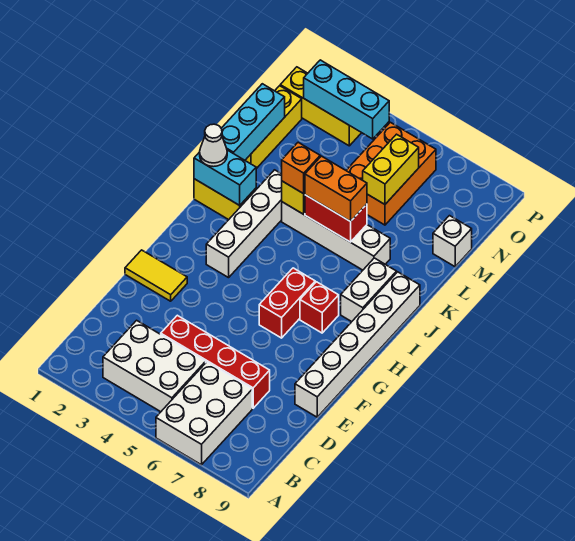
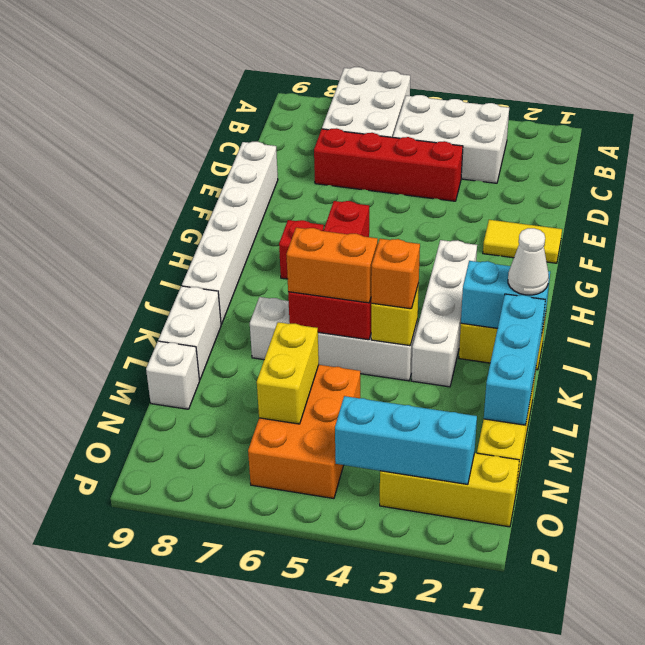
white brick I8:J8 level 1 -> white brick K9:L9 level 1

